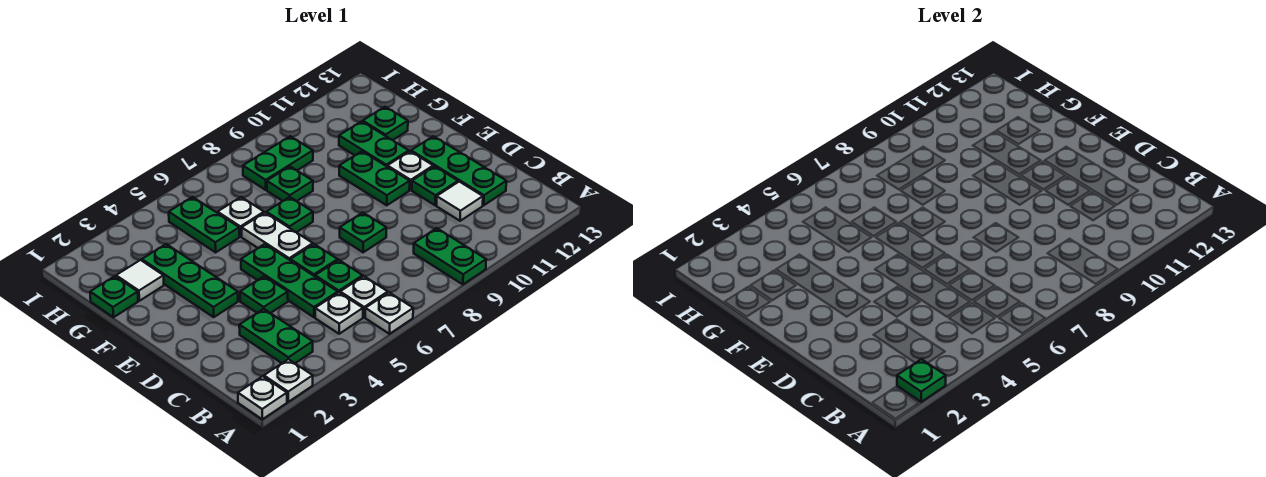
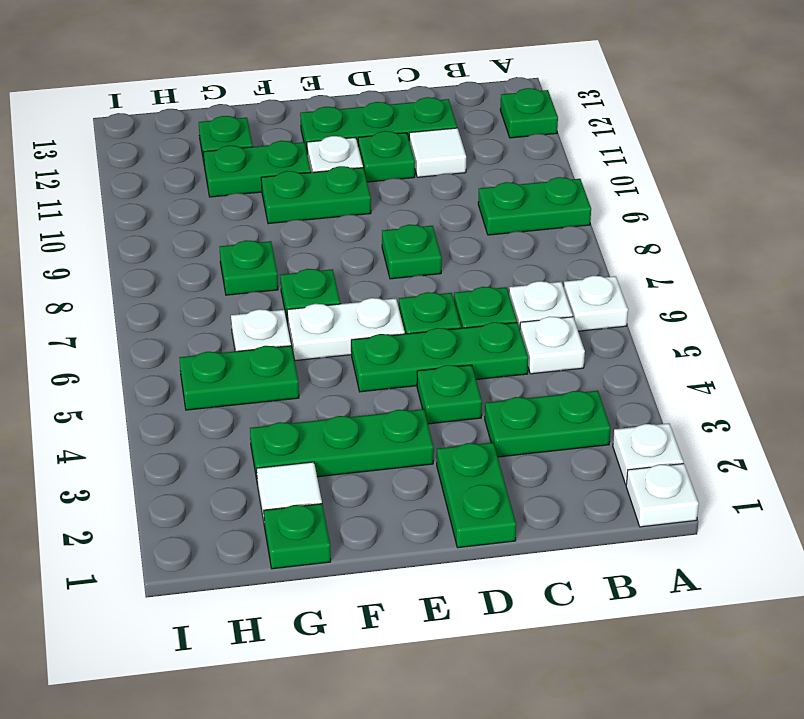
green plate A2 level 2 -> green plate A12 level 1
green plate H8:H9 level 1 -> green plate D1:D2 level 1

